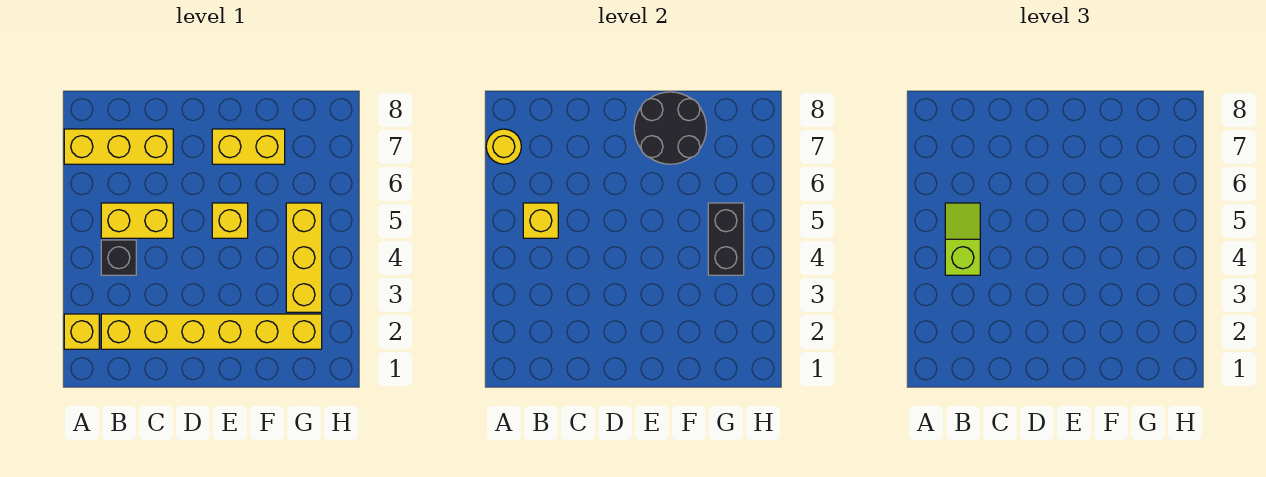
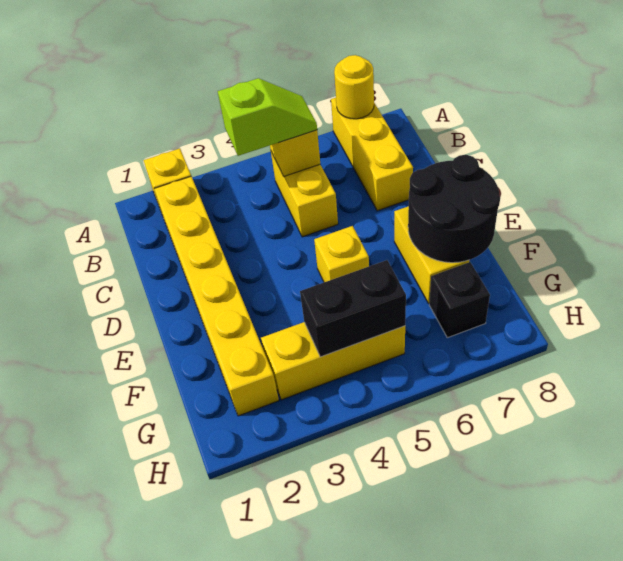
black brick B4 level 1 -> black brick G7 level 1

